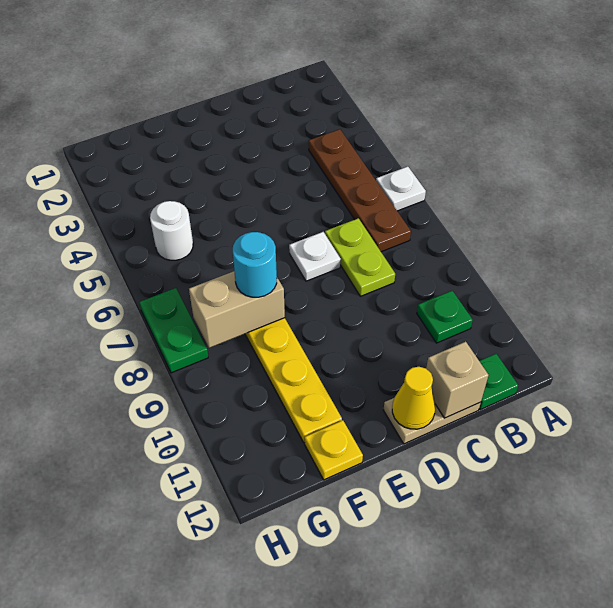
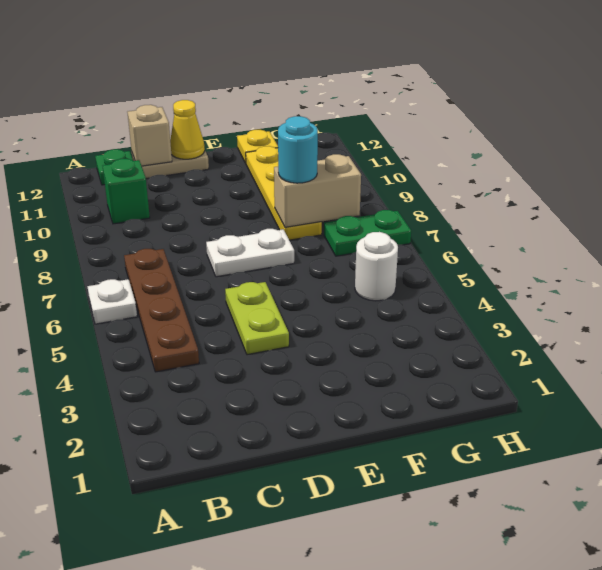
green plate B10 level 1 -> green brick B10 level 1
lime plate C7:C8 level 1 -> lime plate D4:D5 level 1
white plate D7 level 1 -> white plate D7:E7 level 1
green plate H7:H8 level 1 -> green plate G7:H7 level 1

